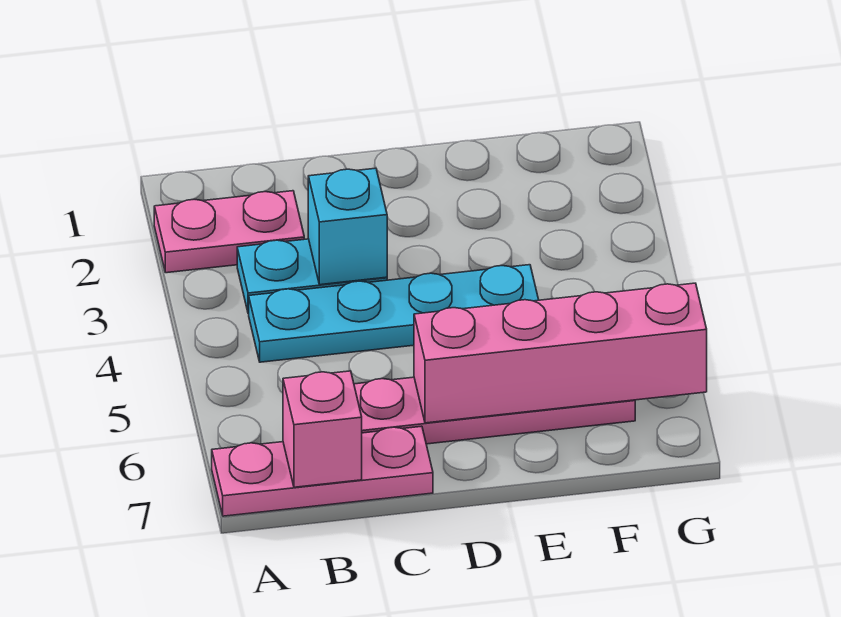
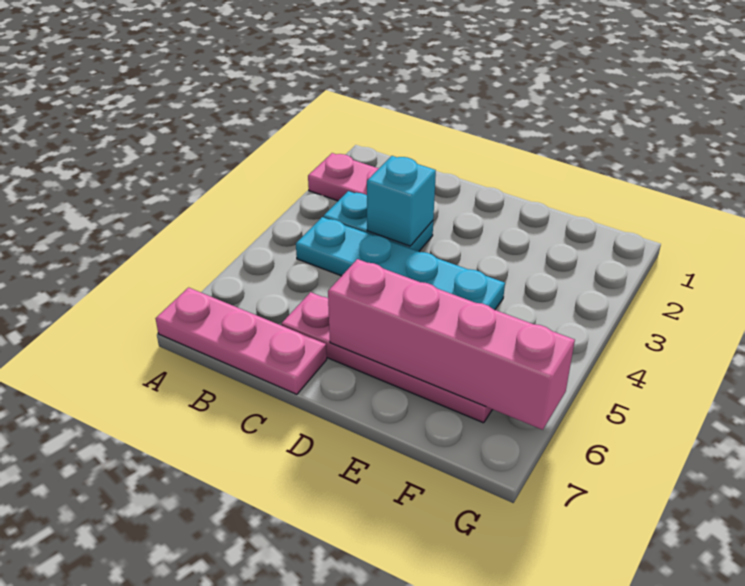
pink brick B7 level 2 -> none

